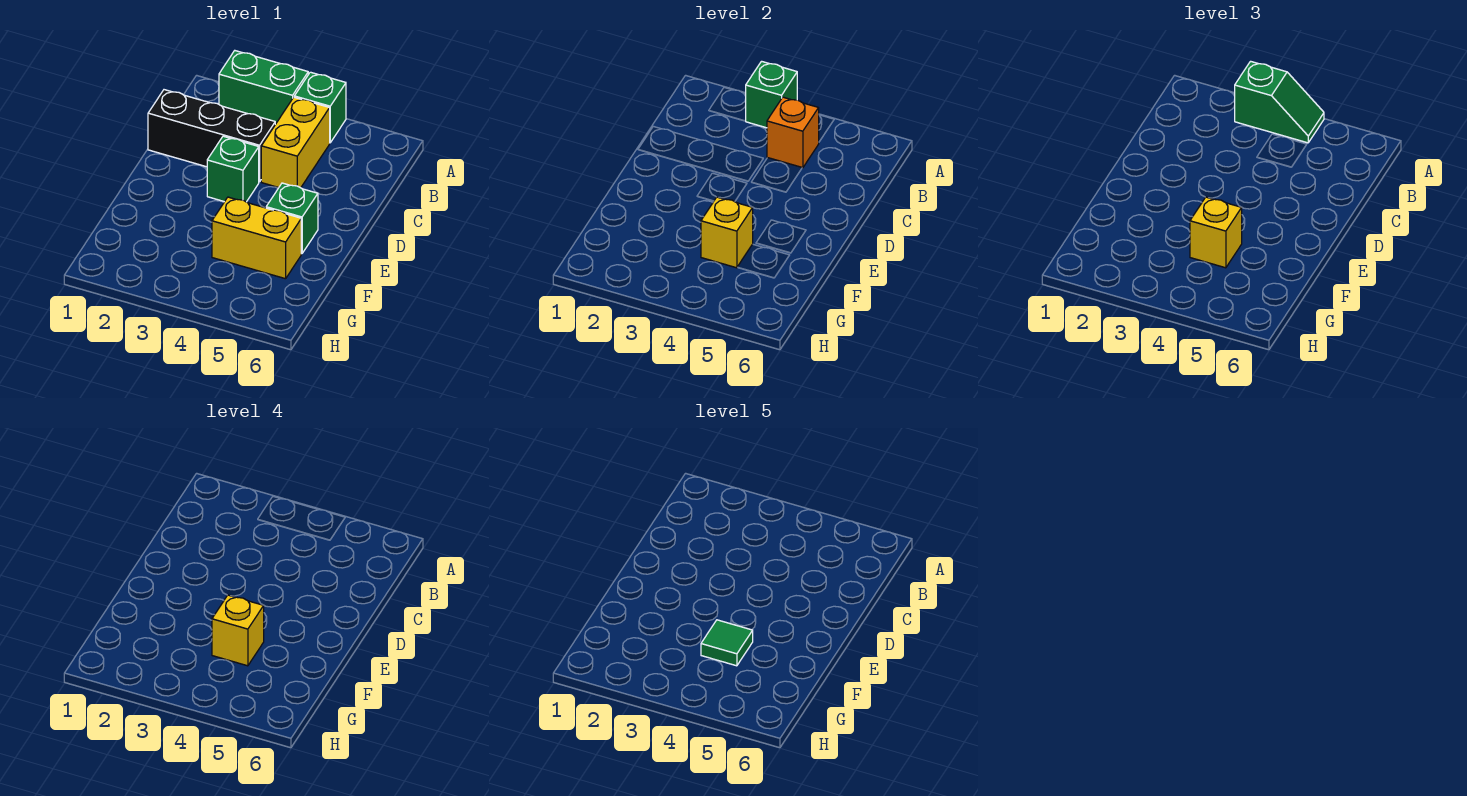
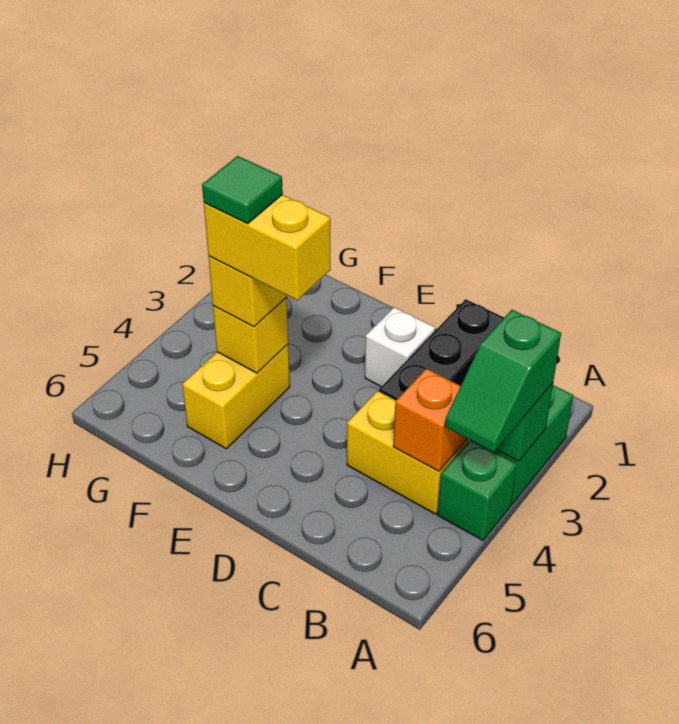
none -> white brick D2 level 1
green brick D3 level 1 -> none
green brick E5 level 1 -> none
yellow brick F4 level 4 -> yellow brick E4:F4 level 4

